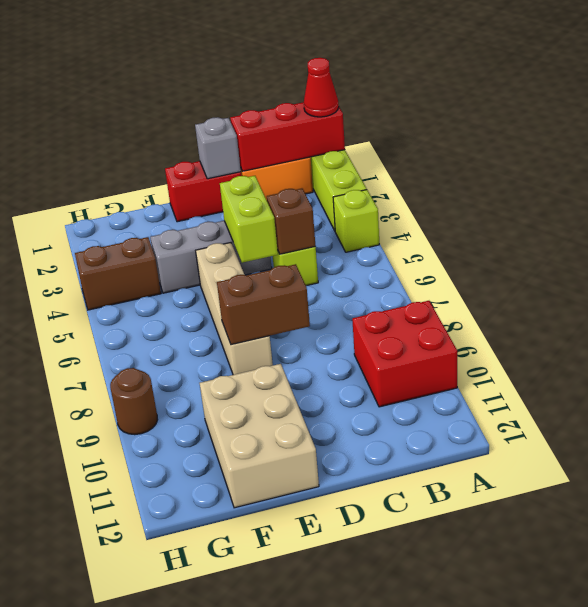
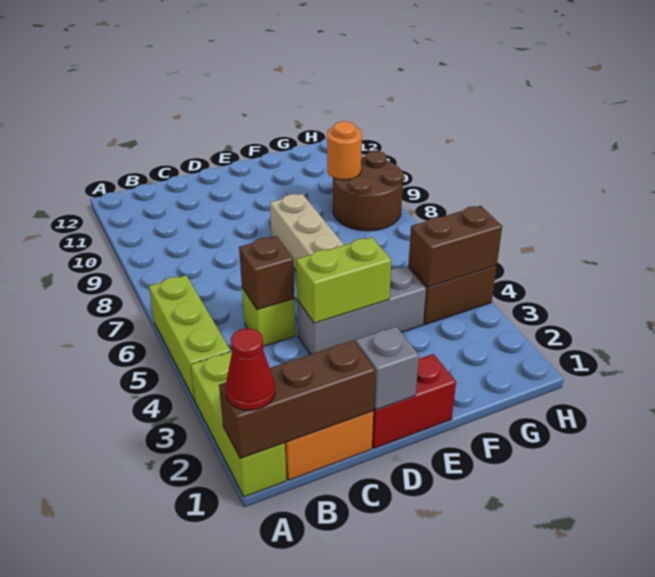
red brick A1:C1 level 2 -> brown brick A1:C1 level 2
lime brick A4 level 1 -> lime brick A4:A6 level 1
red brick A9:B10 level 1 -> none
lime brick D4:D5 level 2 -> lime brick D4:E4 level 2
brown brick D8:E8 level 2 -> brown brick G4:H4 level 2
tan brick E10:F12 level 1 -> none
none -> orange round brick G9 level 2
brown round brick H9 level 1 -> brown round brick G8:H9 level 1

